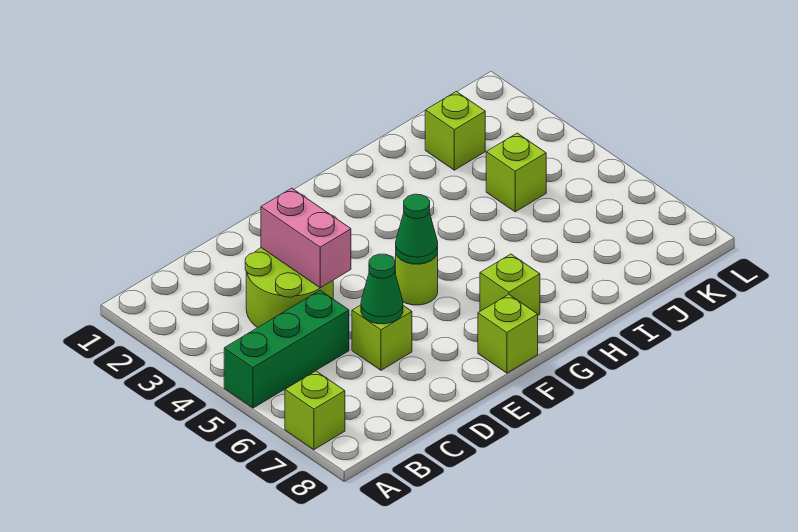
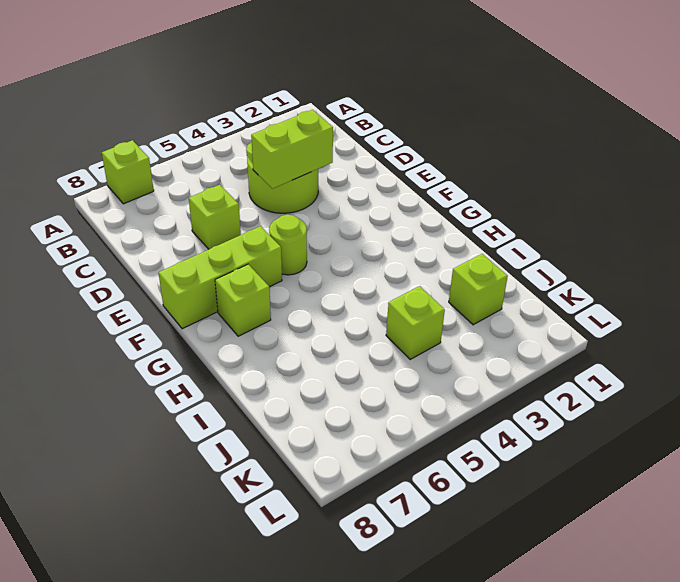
green brick A5:C5 level 1 -> none
pink brick D3:D4 level 2 -> lime brick D3:D4 level 2
green cone D6 level 2 -> none
green cone F5 level 2 -> none
lime brick F8 level 1 -> lime brick F6:F8 level 1

